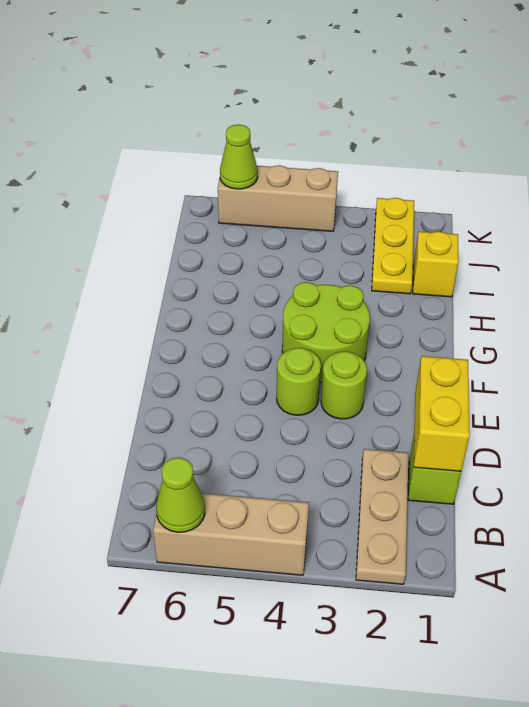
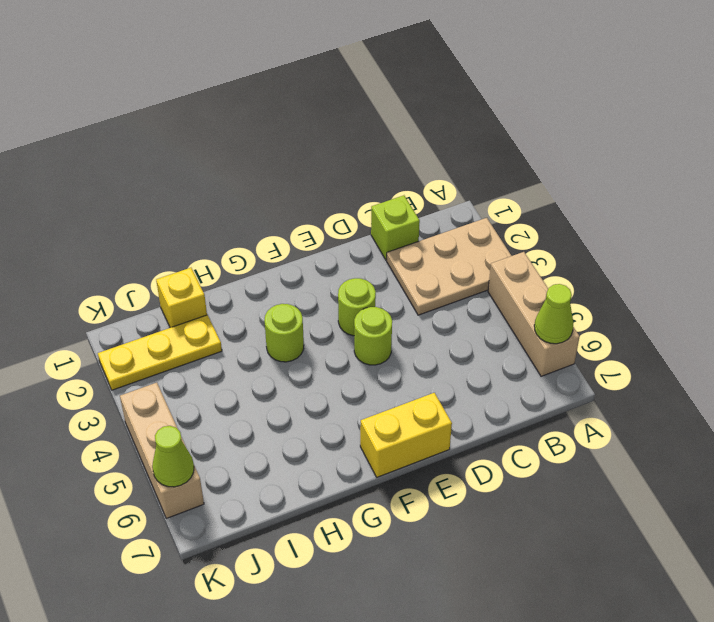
tan plate A2:C2 level 1 -> tan plate A2:C3 level 1
yellow brick C1:D1 level 2 -> yellow brick E7:F7 level 1
lime round brick F3:G4 level 1 -> lime round brick G3 level 1

